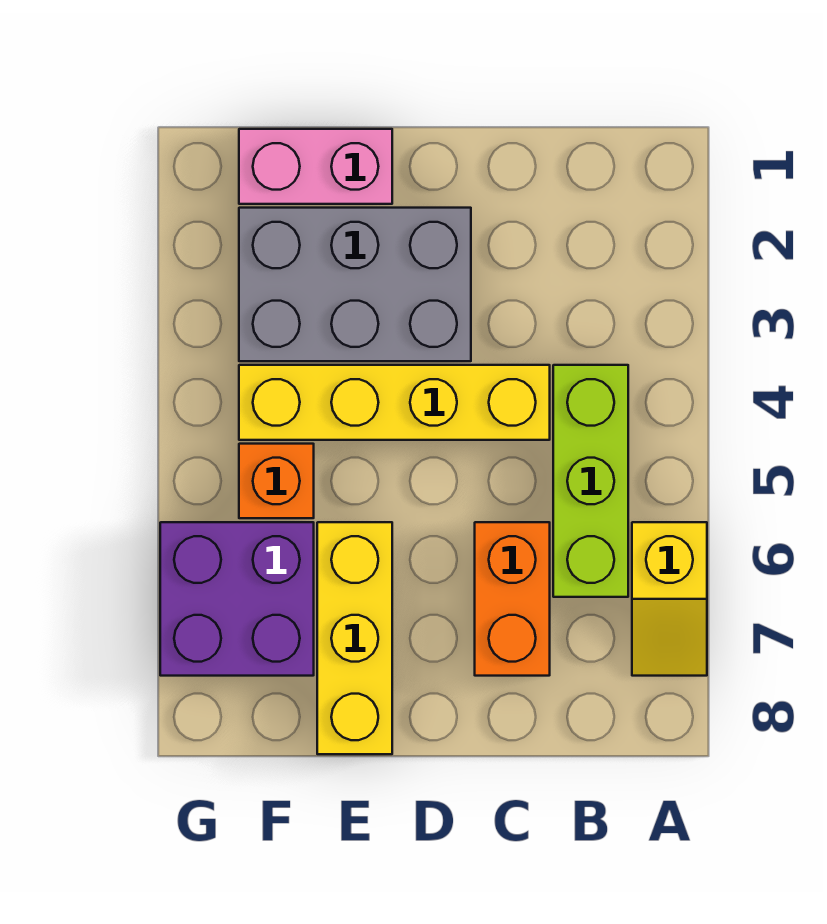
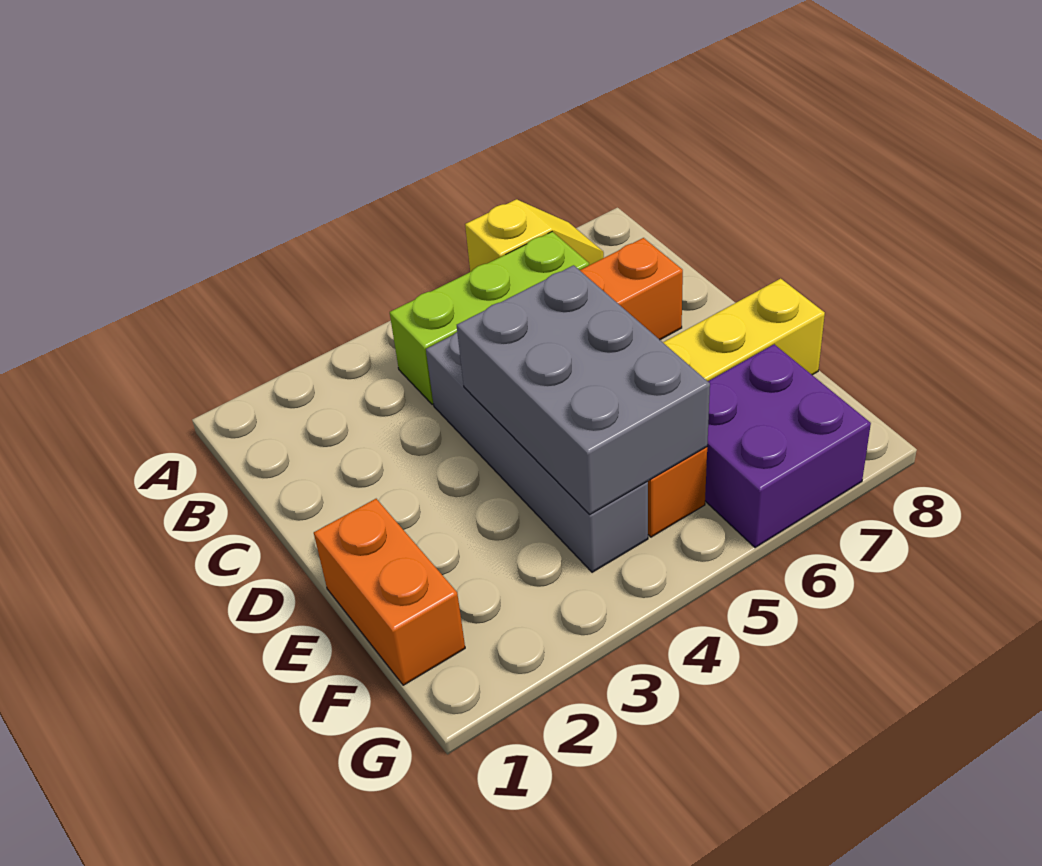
yellow brick C4:F4 level 1 -> grey brick C4:F4 level 1
grey brick D2:F3 level 1 -> grey brick D4:F5 level 2
pink brick E1:F1 level 1 -> orange brick E1:F1 level 1

